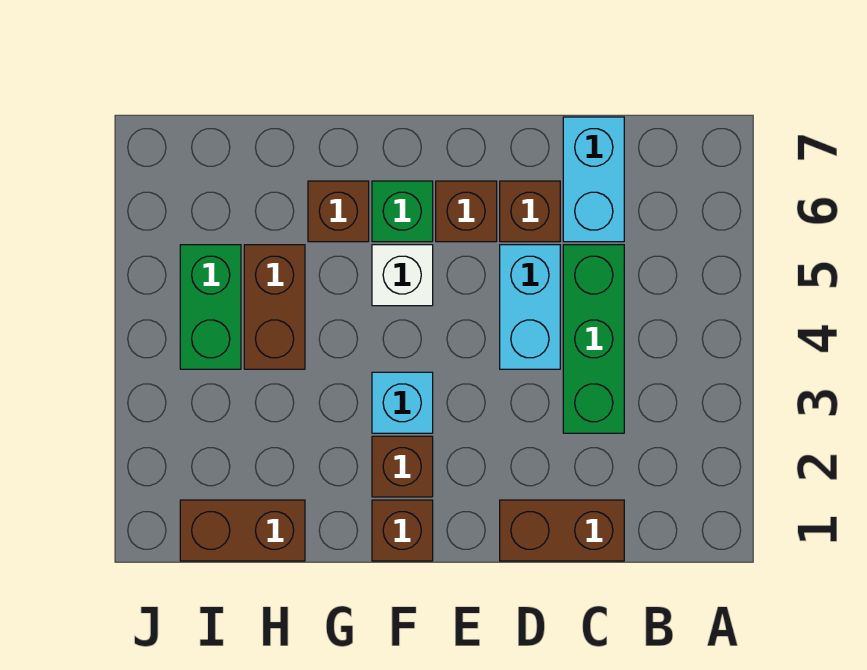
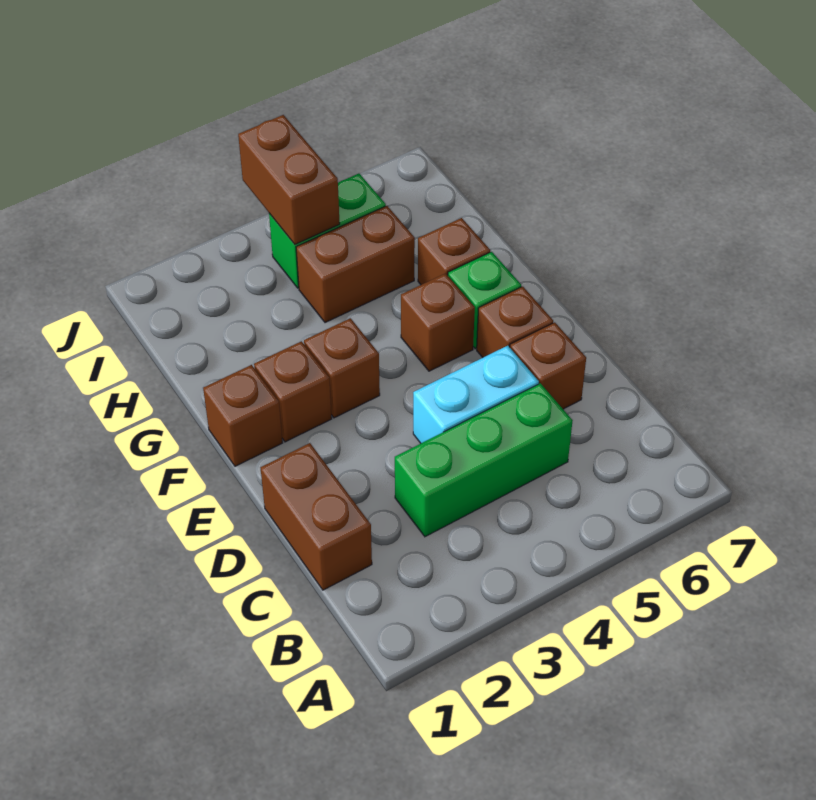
cyan brick C6:C7 level 1 -> none
cyan brick F3 level 1 -> brown brick F3 level 1
white brick F5 level 1 -> brown brick F5 level 1
brown brick H1:I1 level 1 -> brown brick I4:J4 level 2

